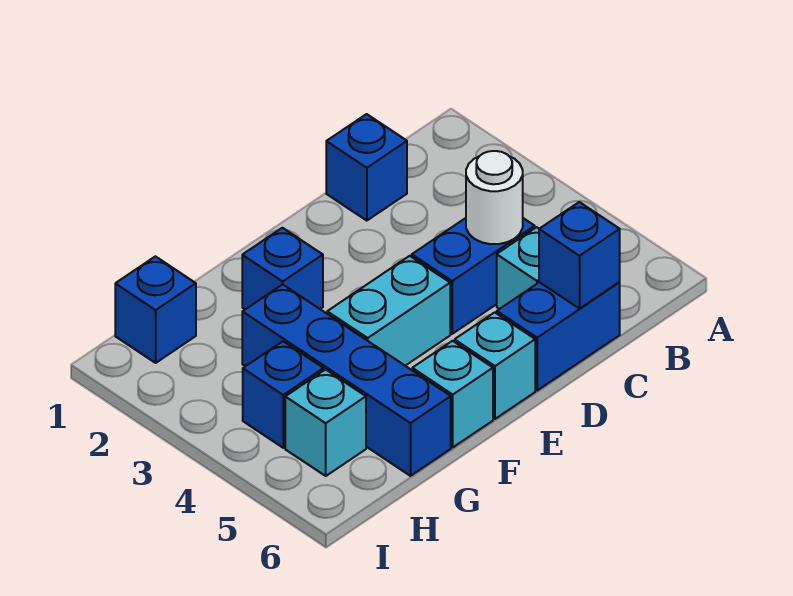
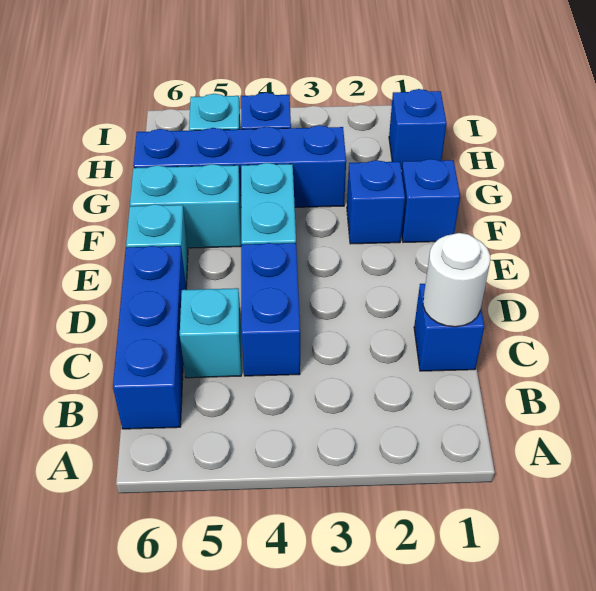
white round brick C4 level 2 -> white round brick C1 level 2
blue brick C6:D6 level 1 -> blue brick B6:D6 level 1
blue brick C6 level 2 -> blue brick F1 level 1
cyan brick F6 level 1 -> cyan brick F5:F6 level 1

